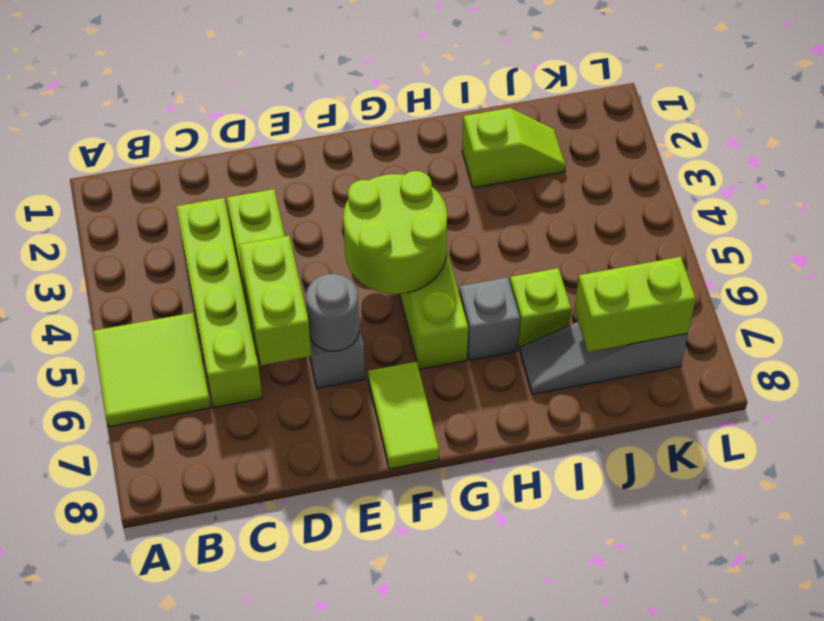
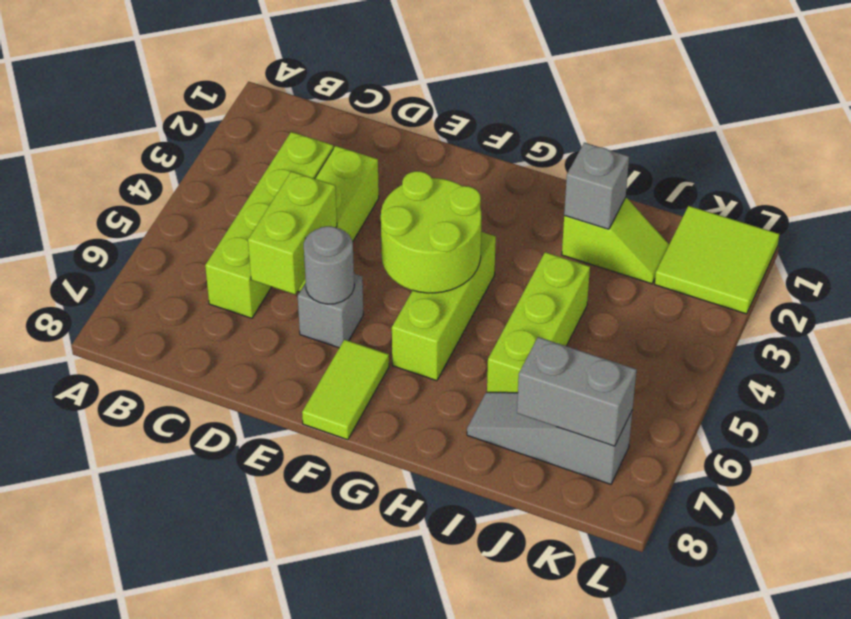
lime tile A5:B6 level 1 -> lime tile K1:L2 level 1
grey brick H6 level 1 -> grey brick I2 level 2
lime brick I6 level 1 -> lime brick I4:I6 level 1
lime brick J7:K7 level 2 -> grey brick J7:K7 level 2

